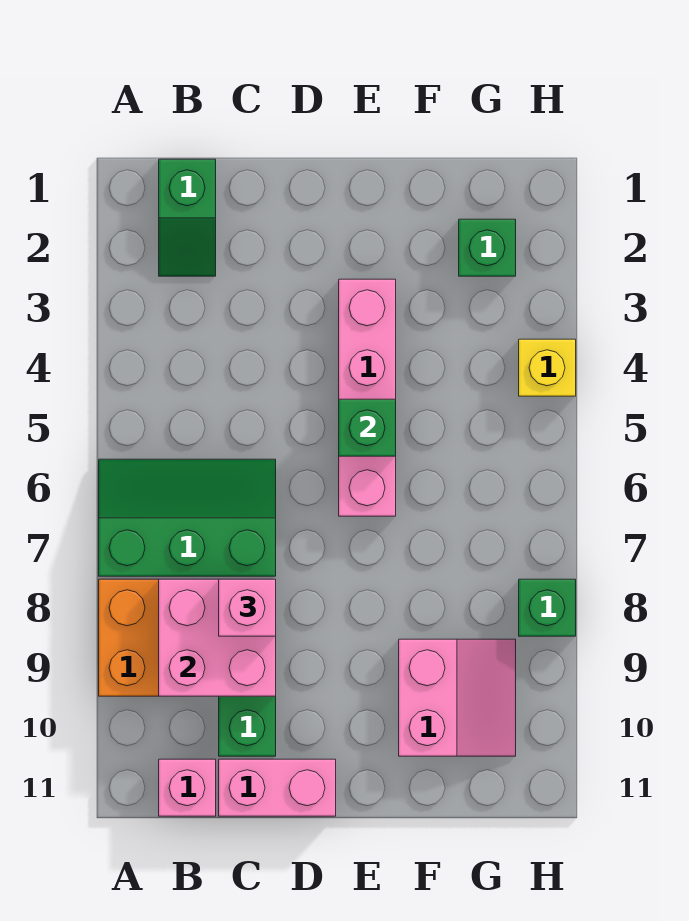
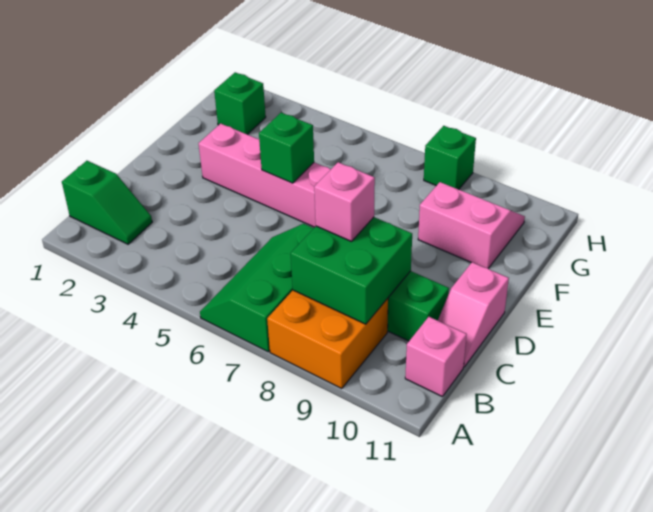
pink brick B8:C9 level 2 -> green brick B8:C9 level 2
pink brick C11:D11 level 1 -> pink slope C11:D11 level 1 top D
yellow brick H4 level 1 -> none

